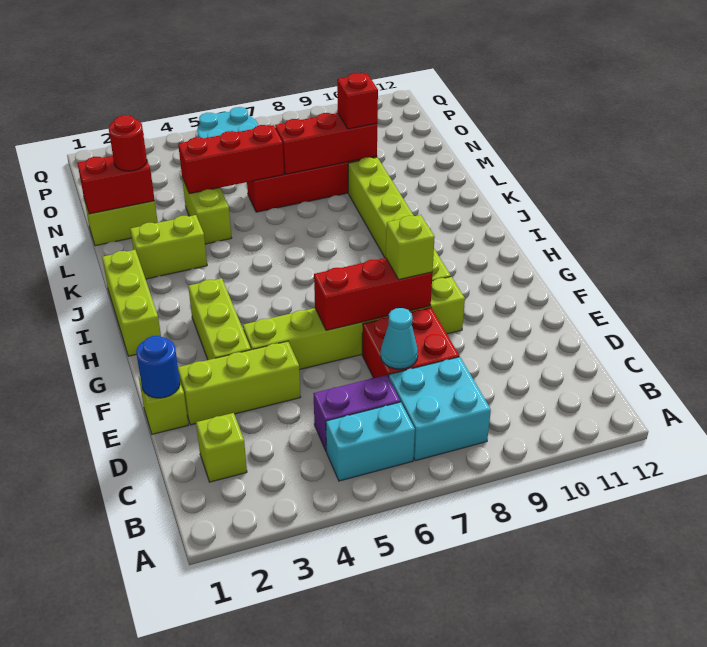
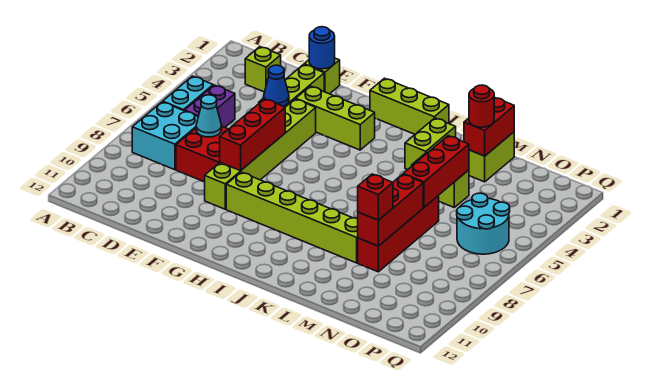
none -> blue cone E4 level 2
lime brick F8 level 3 -> none

